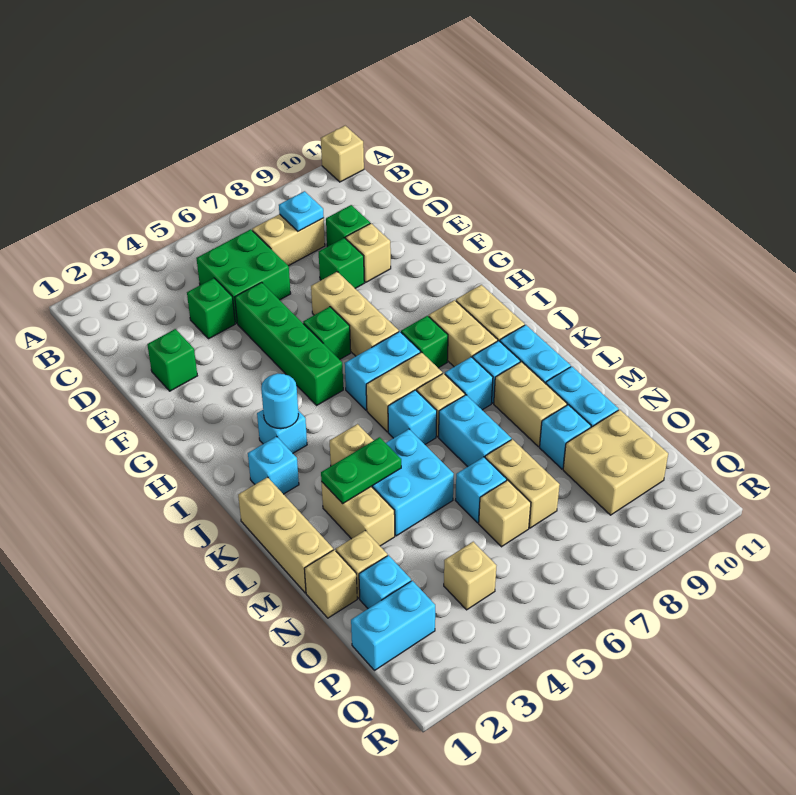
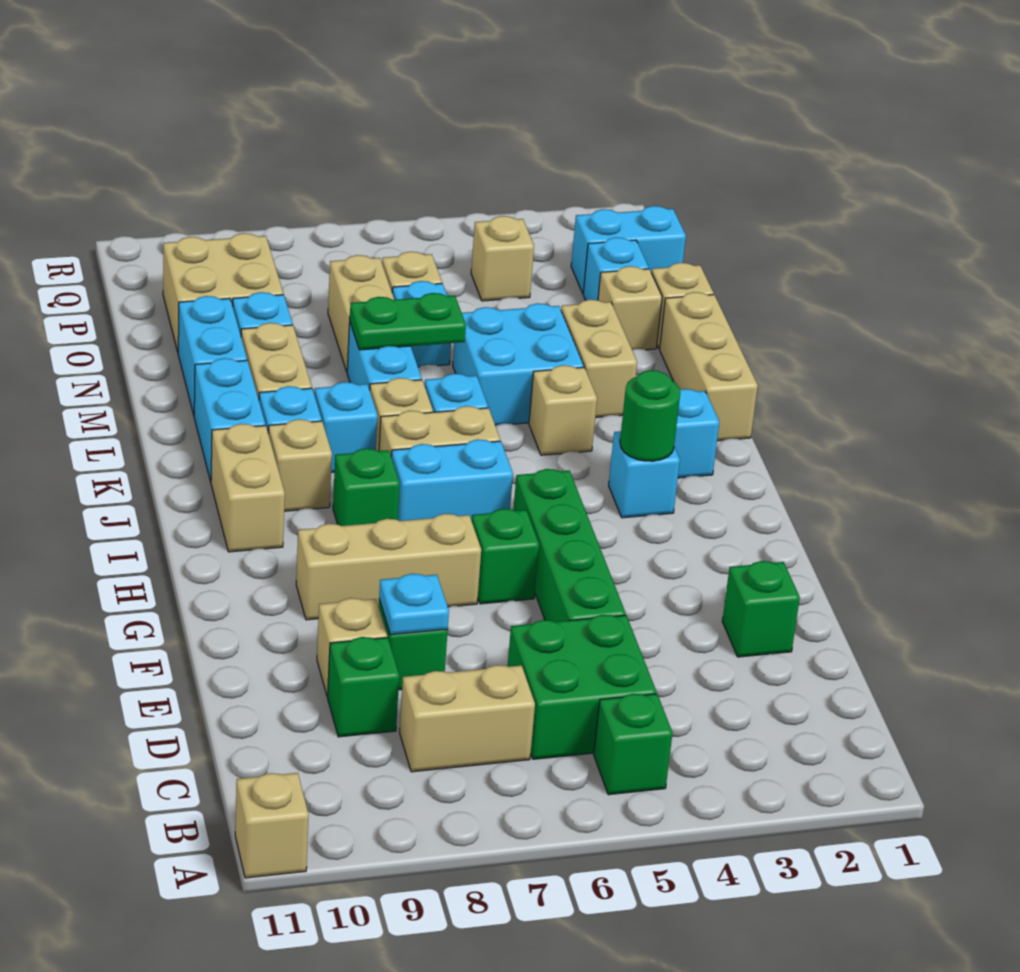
cyan plate C8 level 2 -> cyan plate E8 level 2
green brick D4 level 1 -> green brick B5 level 1
tan brick F7:H7 level 1 -> tan brick G7:G9 level 1
cyan round brick I3 level 2 -> green round brick I3 level 2
tan brick I9:J9 level 1 -> tan brick J9 level 1
green plate L3:L4 level 2 -> green plate M6:M7 level 2

